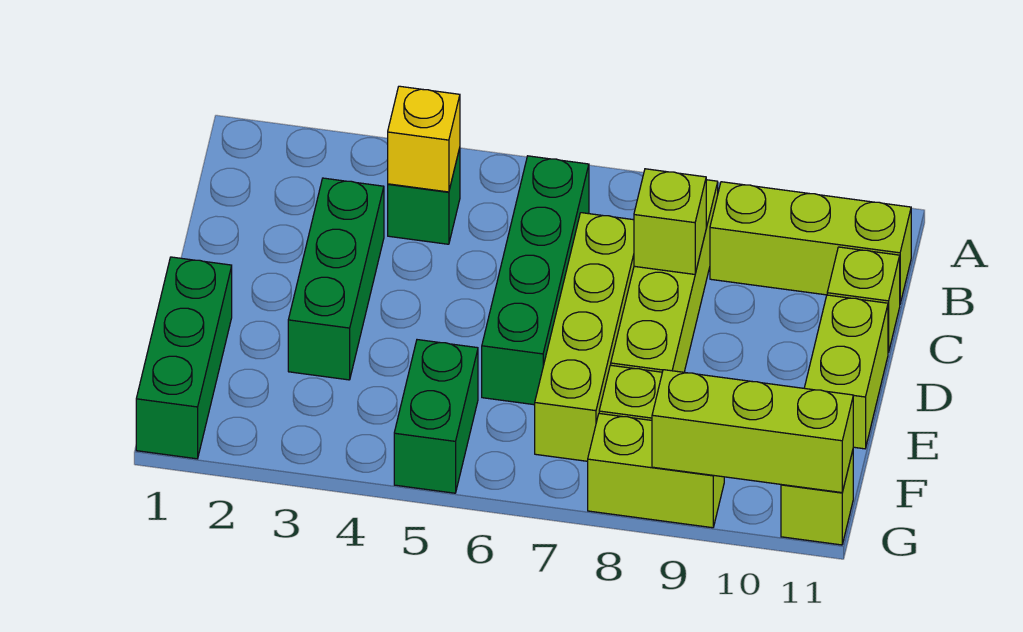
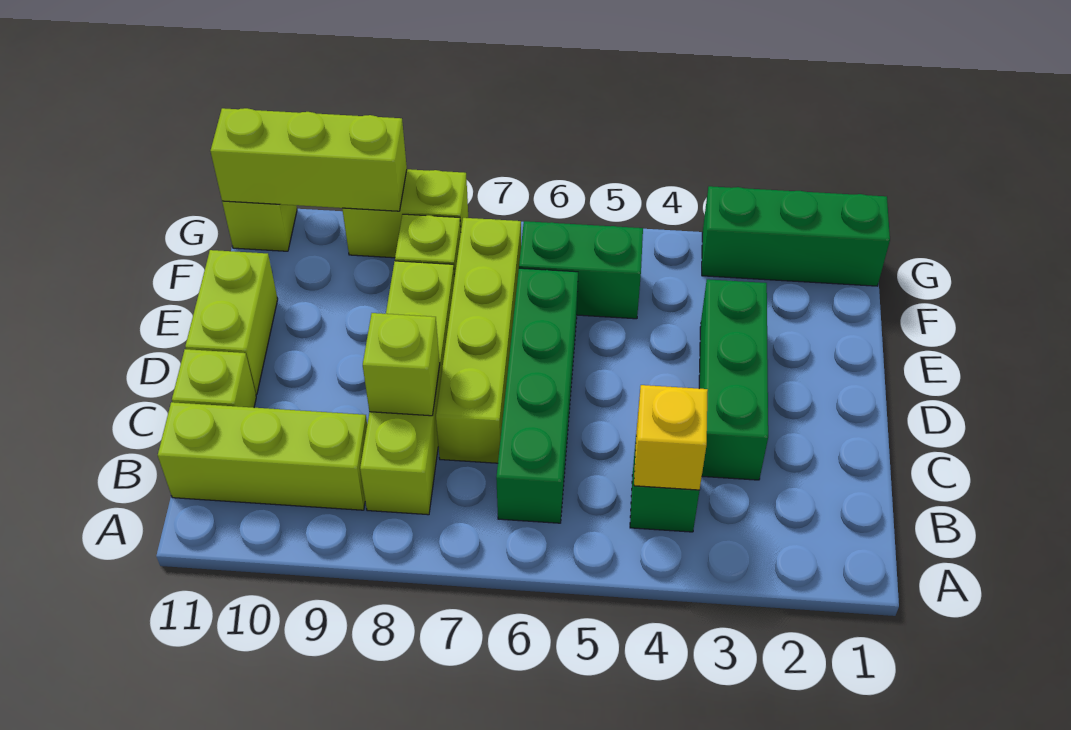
green brick E1:G1 level 1 -> green brick G1:G3 level 1
green brick F5:G5 level 1 -> green brick F5:F6 level 1

